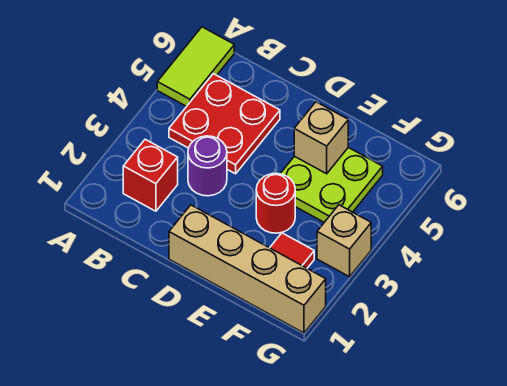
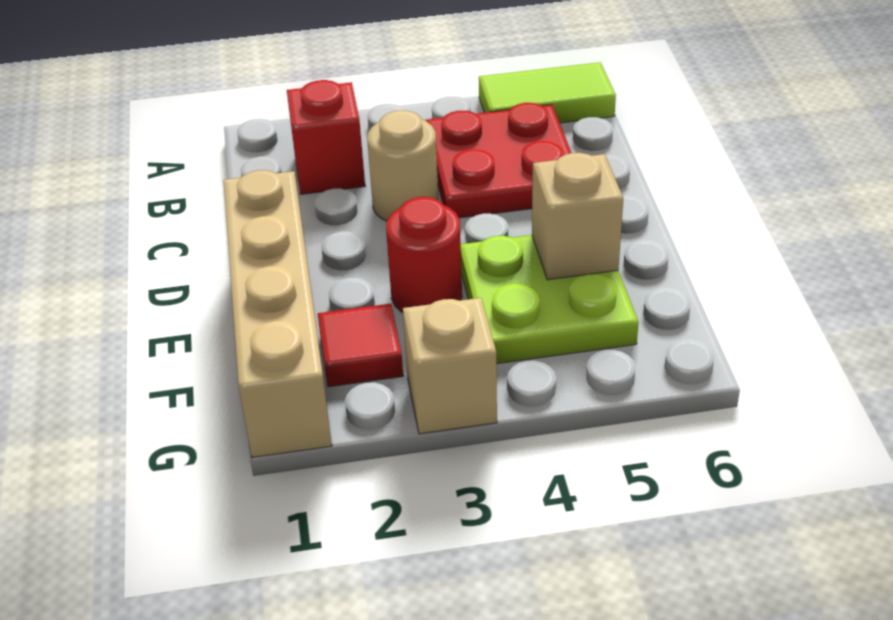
purple round brick C3 level 1 -> tan round brick C3 level 1

